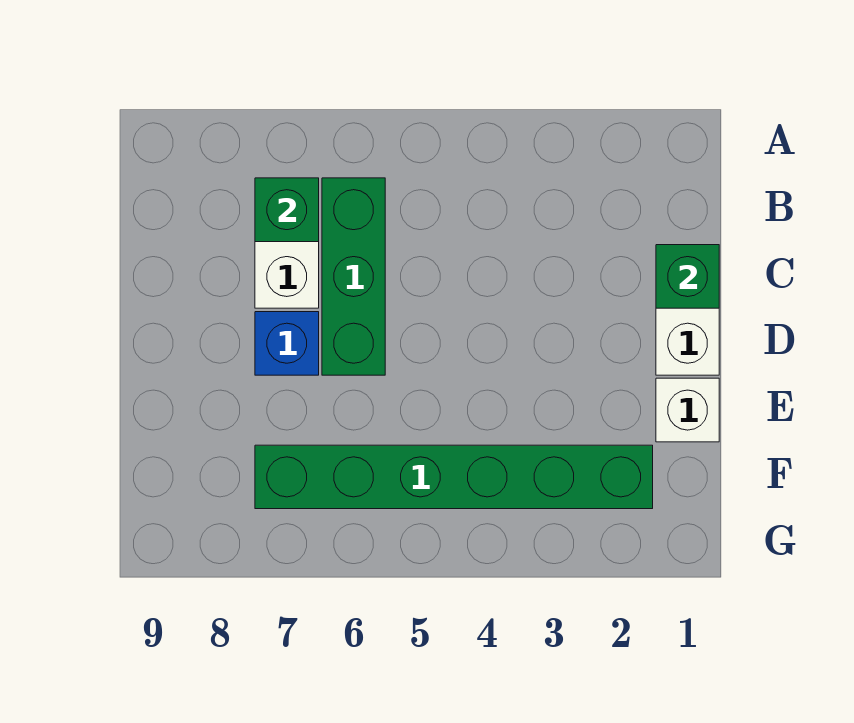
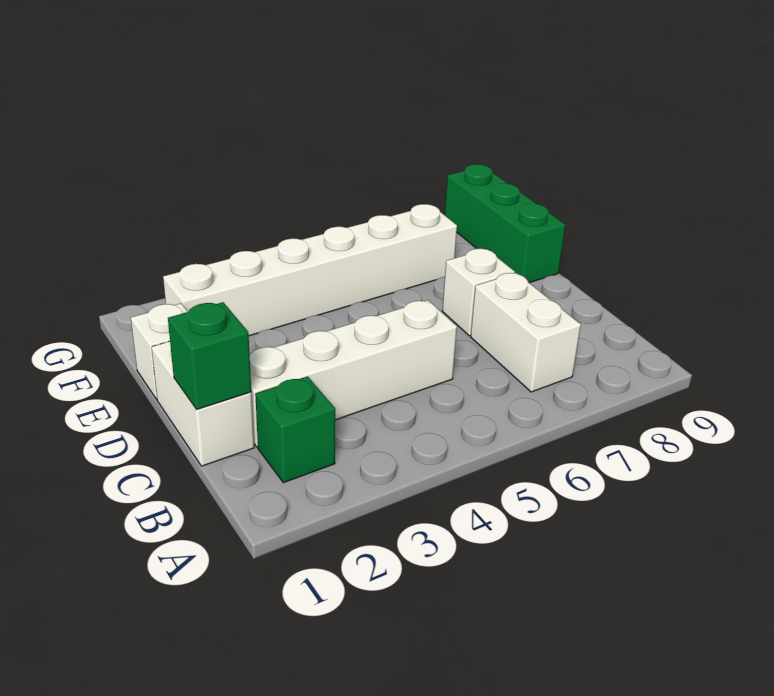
green brick B6:D6 level 1 -> green brick E9:G9 level 1
green brick B7 level 2 -> green brick B2 level 1
none -> white brick C2:C5 level 1
blue brick D7 level 1 -> white brick D7 level 1
green brick F2:F7 level 1 -> white brick F2:F7 level 1

